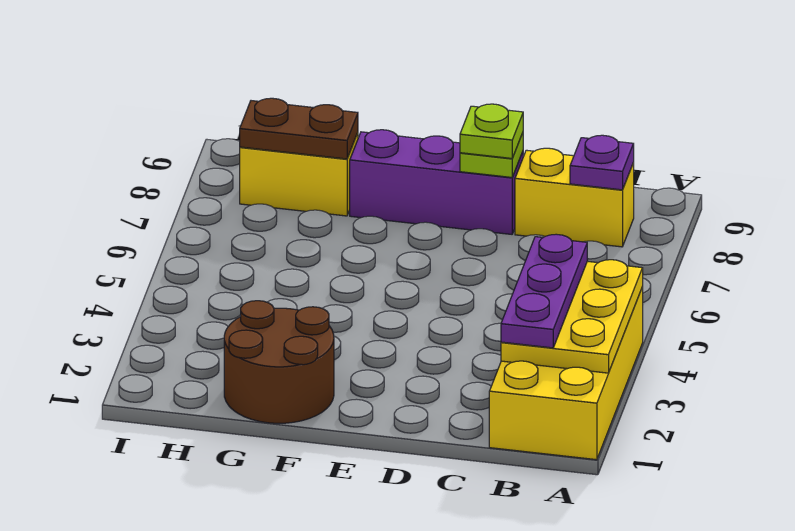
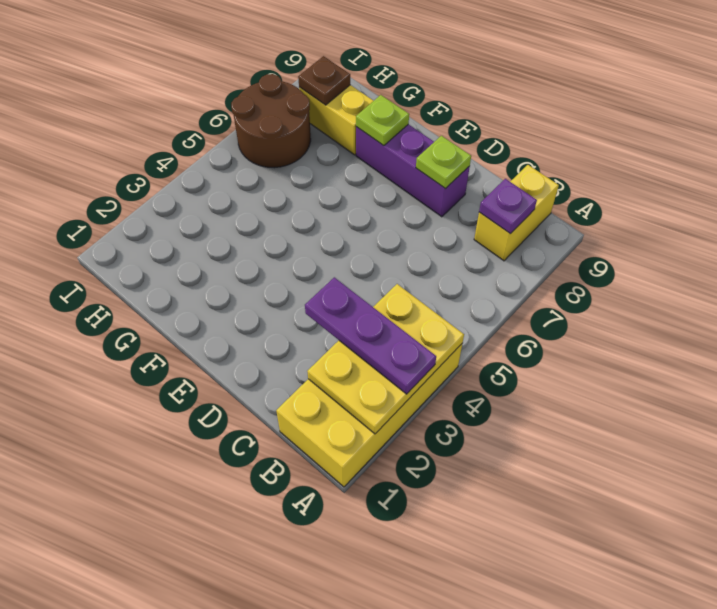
purple plate B2:B4 level 3 -> purple plate A3:C3 level 3
yellow brick B8:C8 level 1 -> yellow brick B8:B9 level 1
lime plate D8 level 3 -> lime plate F8 level 2
brown round brick F1:G2 level 1 -> brown round brick H6:I7 level 1
brown plate G8:H8 level 2 -> brown plate H8 level 2

